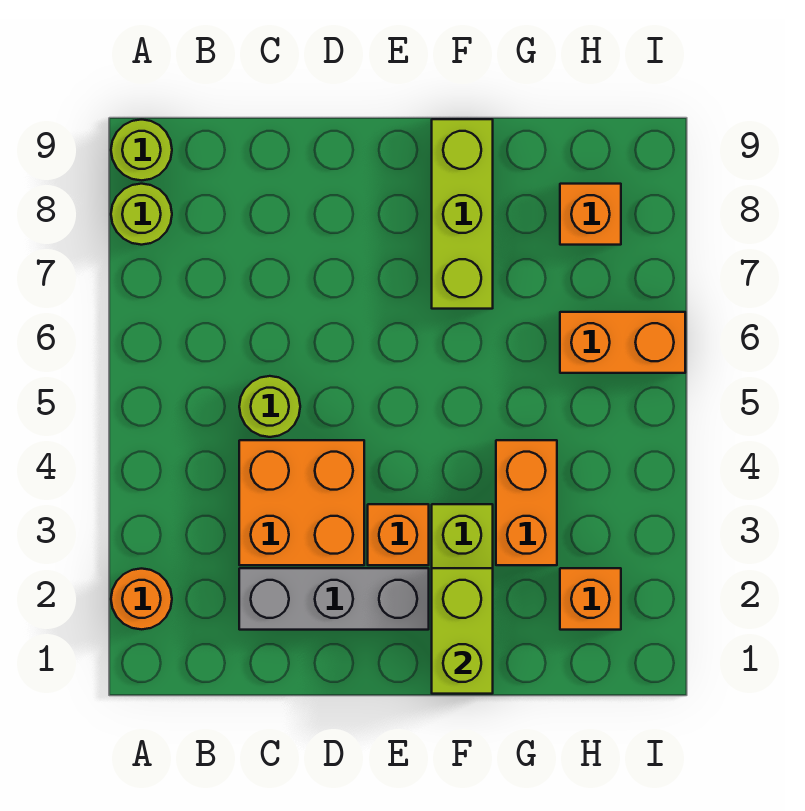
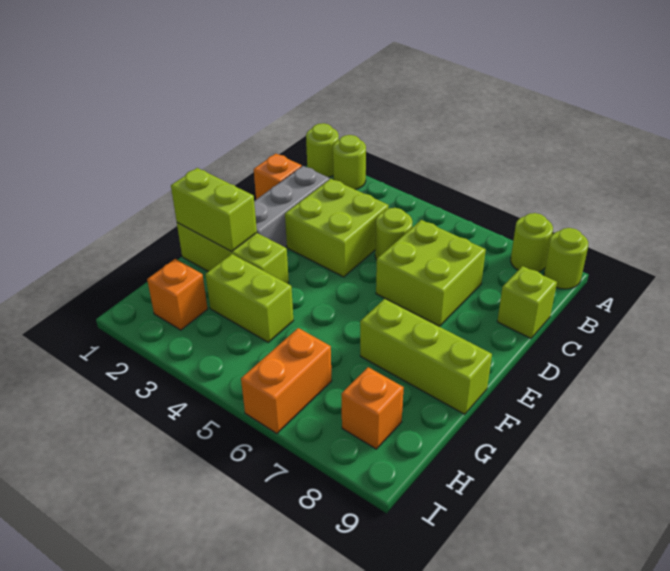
none -> lime round brick A1 level 1
orange round brick A2 level 1 -> lime round brick A2 level 1
orange brick C3:D4 level 1 -> lime brick C3:D4 level 1
none -> lime brick C6:D7 level 1
none -> lime brick C9 level 1
orange brick E3 level 1 -> orange brick C1 level 1
orange brick G3:G4 level 1 -> lime brick G3:G4 level 1

